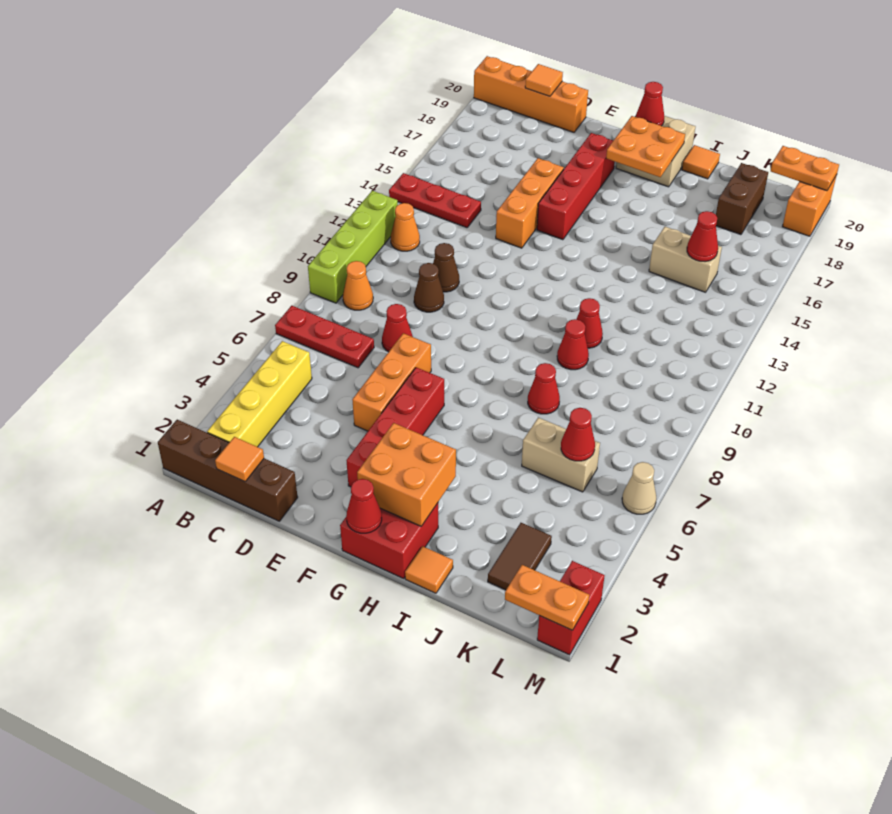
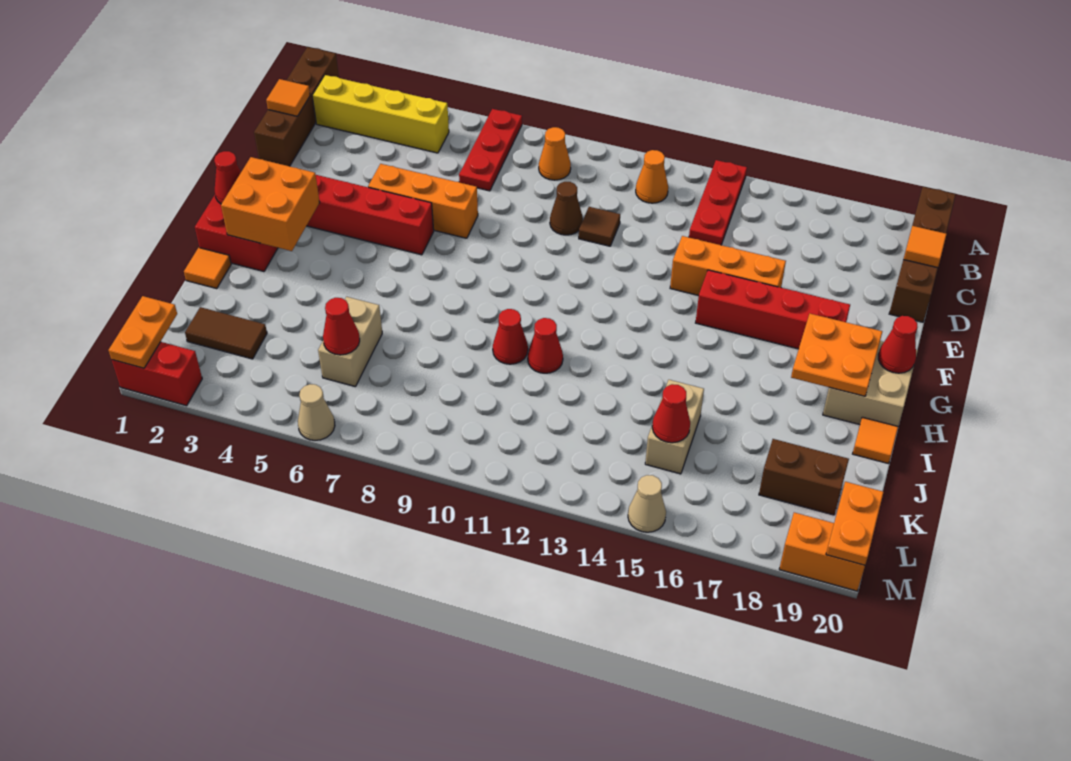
lime brick A9:A12 level 1 -> none
orange brick A20:D20 level 1 -> brown brick A20:D20 level 1
red cone D8 level 1 -> none
brown cone D11 level 1 -> brown tile D11 level 1
red cone I8 level 1 -> none
none -> tan cone M15 level 1

